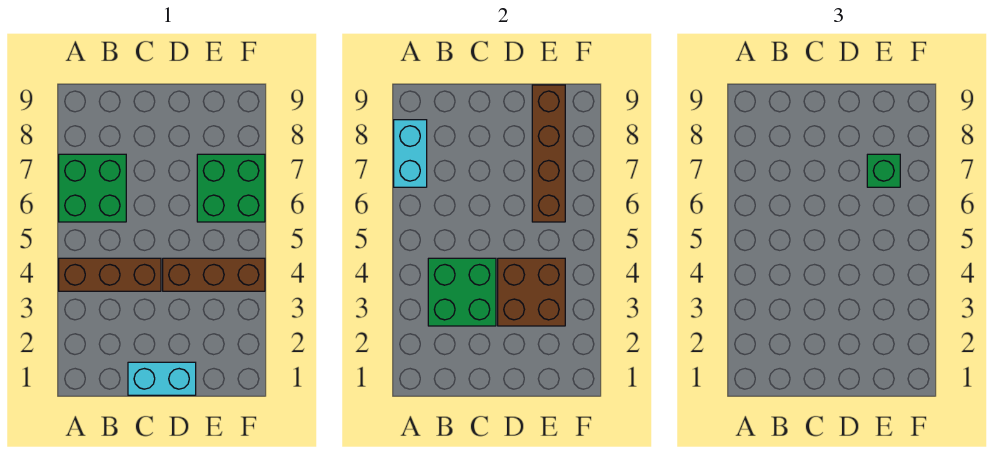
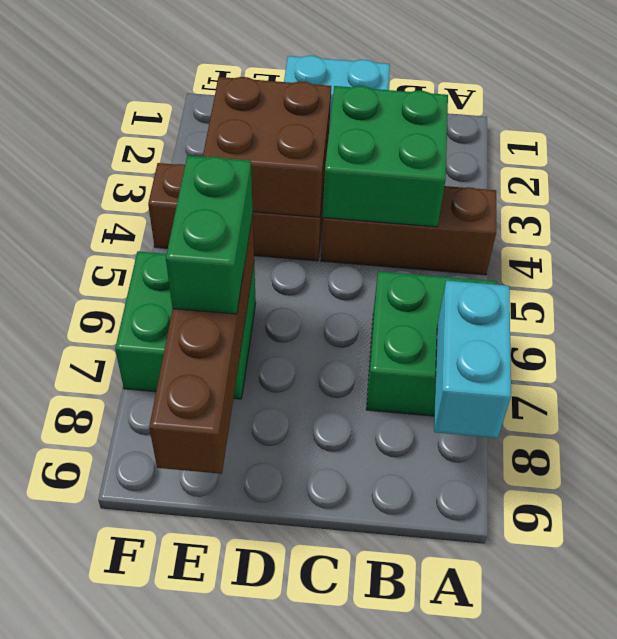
green brick E7 level 3 -> green brick E6:E7 level 3

